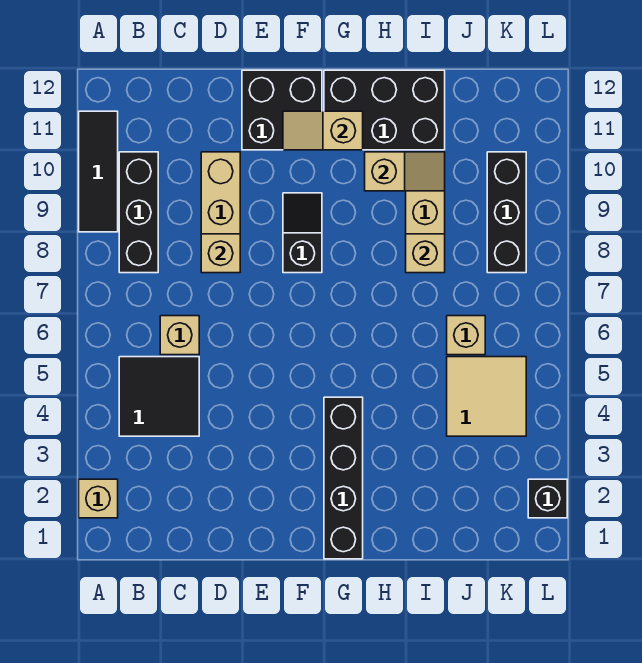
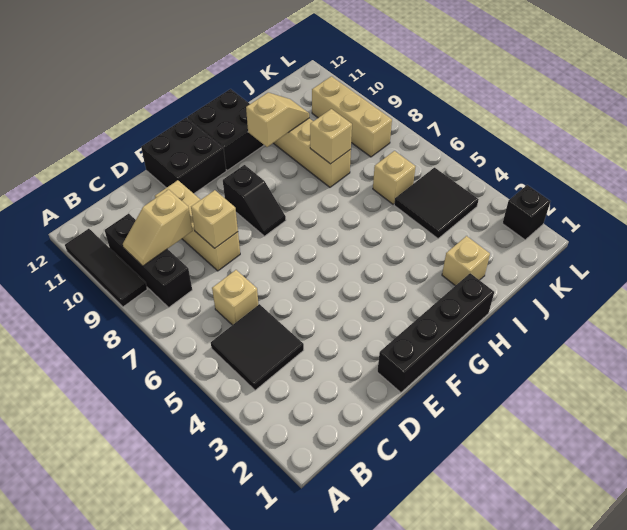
tan brick A2 level 1 -> tan brick I2 level 1
black slope F8:F9 level 1 top 8 -> black slope F8:F9 level 1 top 9
tan slope F11:G11 level 2 top G -> tan slope B9:C9 level 2 top C
black brick G1:G4 level 1 -> black brick E1:H1 level 1
black brick G11:I12 level 1 -> black brick G11:H12 level 1
tan tile J4:K5 level 1 -> black tile J4:K5 level 1
black brick K8:K10 level 1 -> tan brick K8:K10 level 1

